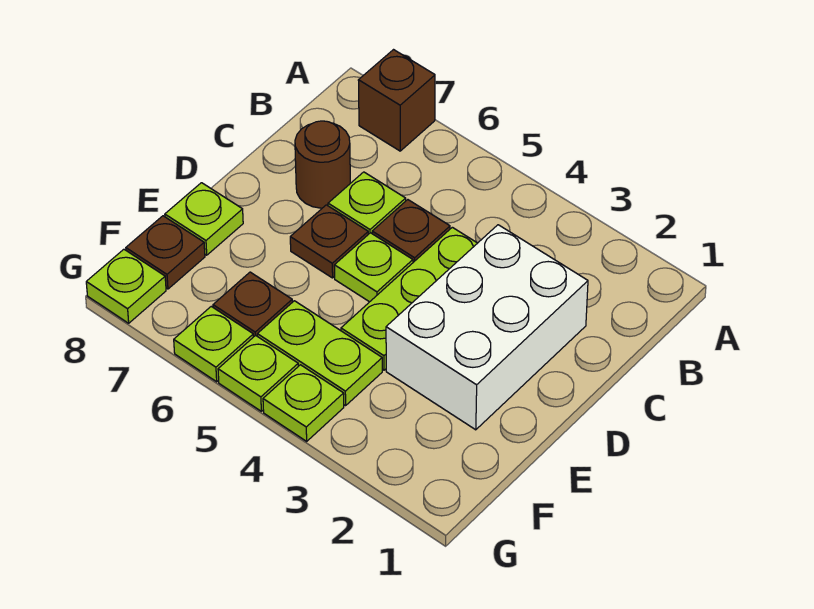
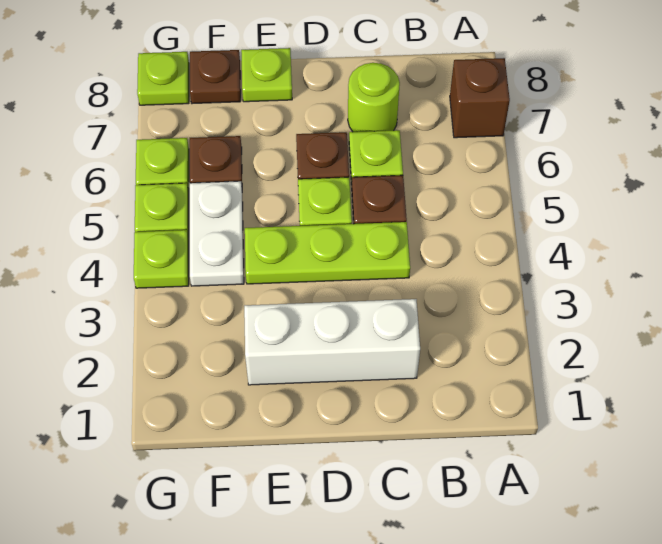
white brick C2:E3 level 1 -> white brick C2:E2 level 1
brown round brick C7 level 1 -> lime round brick C7 level 1
lime plate F4:F5 level 1 -> white plate F4:F5 level 1

